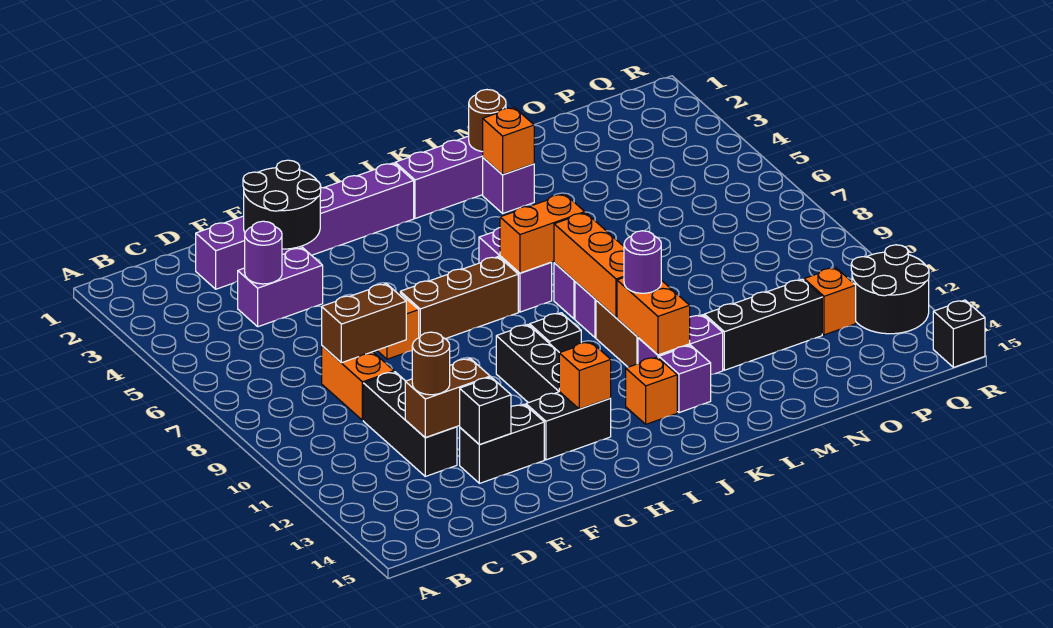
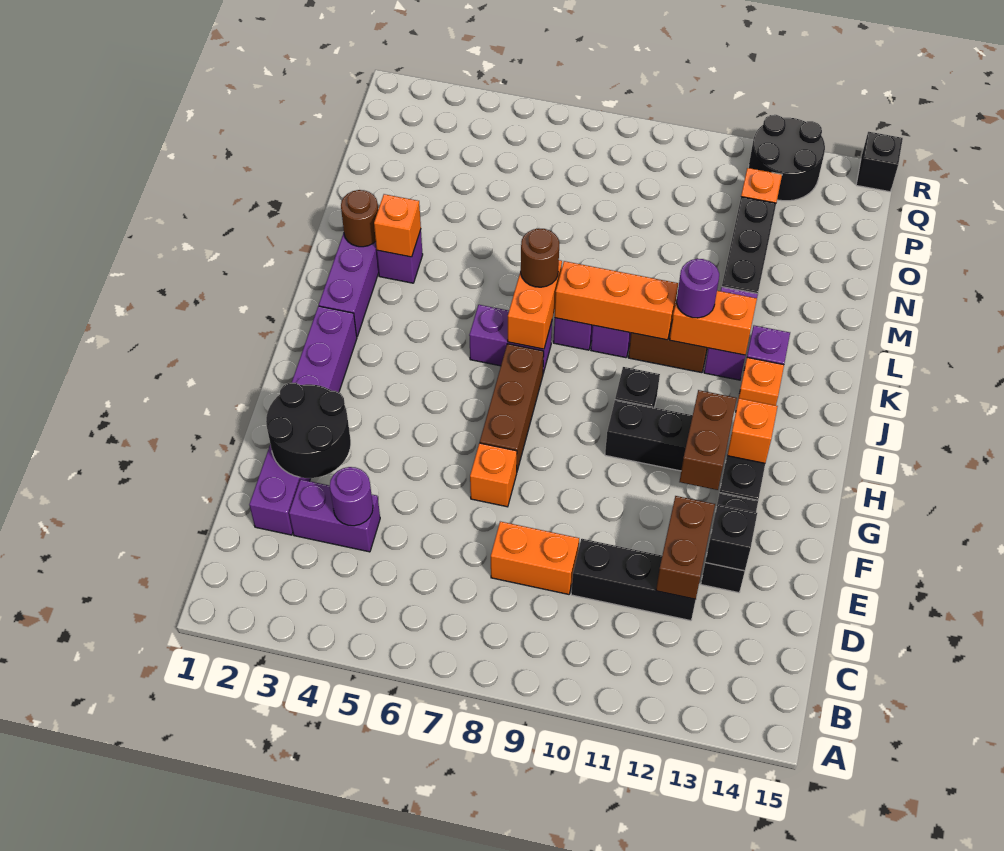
purple brick D4:E4 level 1 -> purple brick D3:D4 level 1
brown brick D8:E8 level 2 -> brown brick G12:H12 level 2
brown round brick D12 level 3 -> brown round brick K7 level 3

